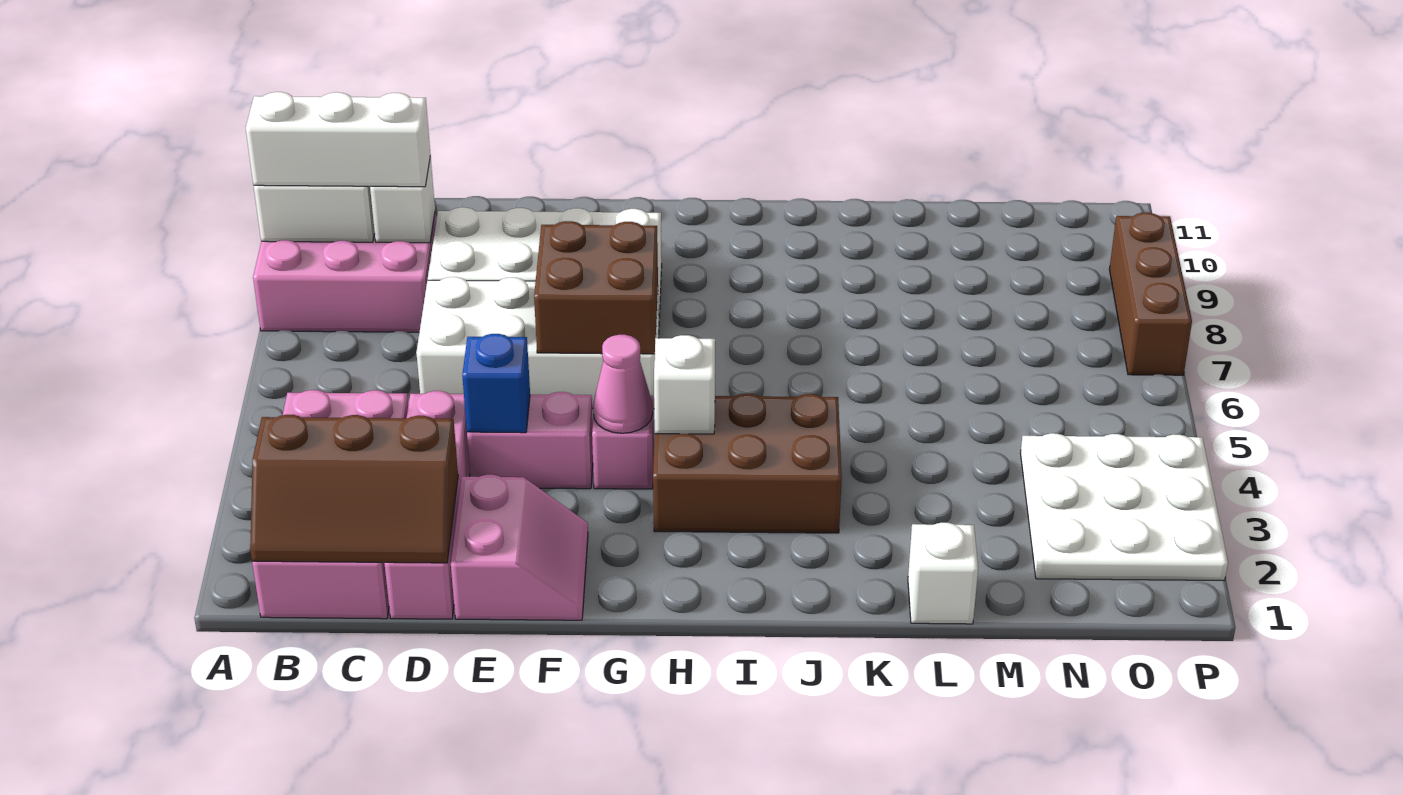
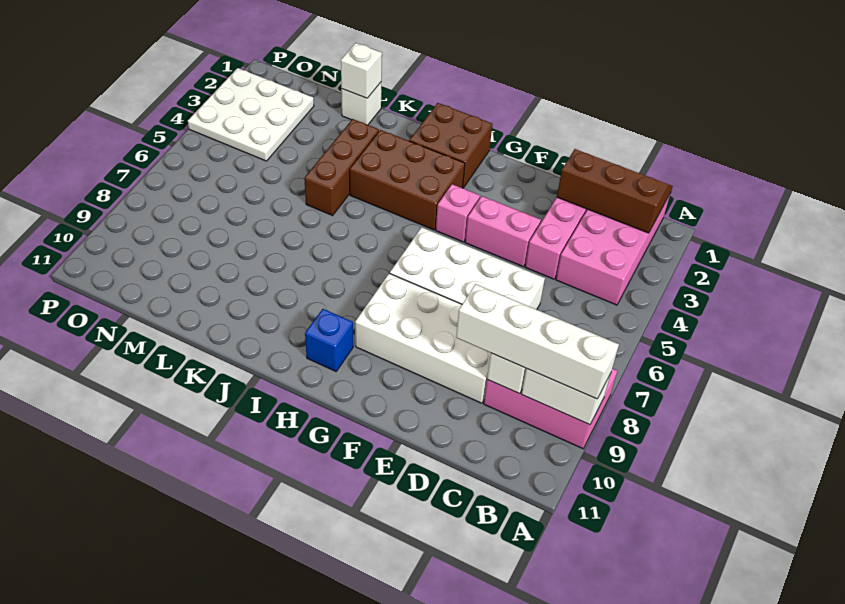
white brick A9:C9 level 3 -> white brick A9:D9 level 3
pink slope E1:F2 level 1 top E -> none
blue brick E4 level 2 -> blue brick H10 level 1
brown brick F6:G7 level 2 -> brown brick H1:I2 level 1
pink cone G4 level 2 -> none
white brick H4 level 2 -> white brick L1 level 2
brown brick P7:P9 level 1 -> brown brick K3:K5 level 1

